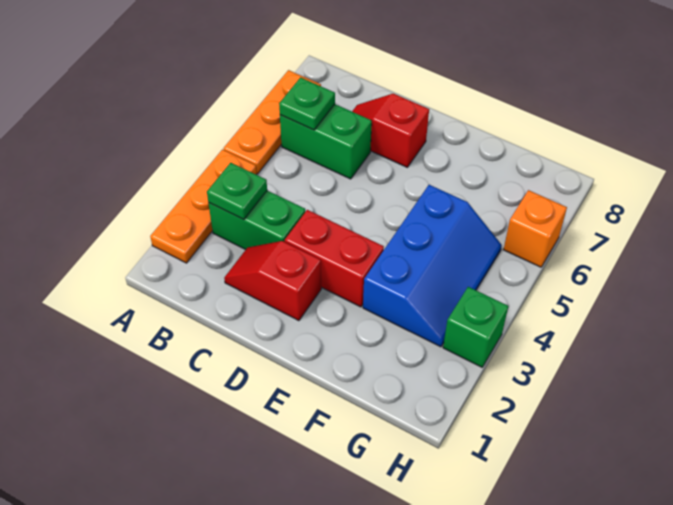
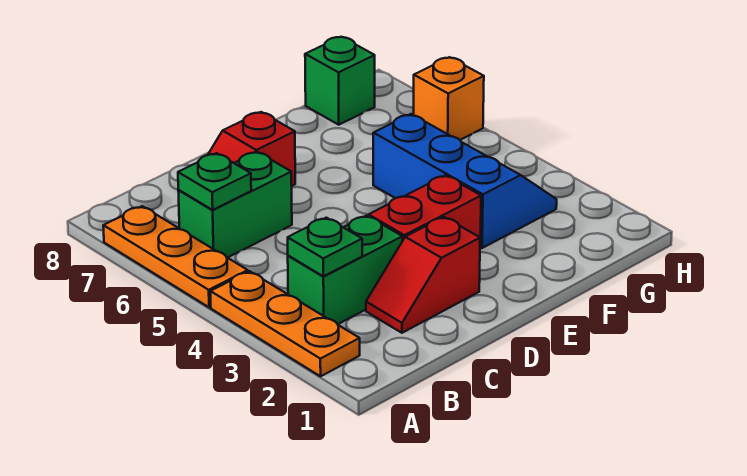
green brick H3 level 1 -> green brick G8 level 1

